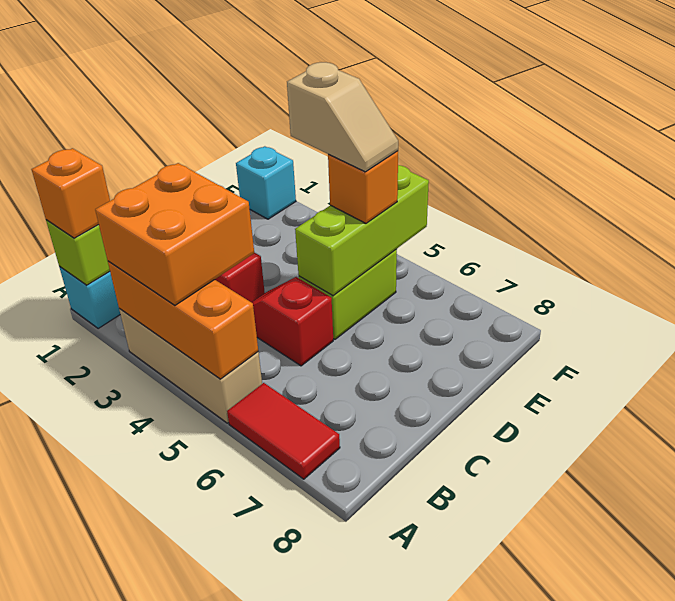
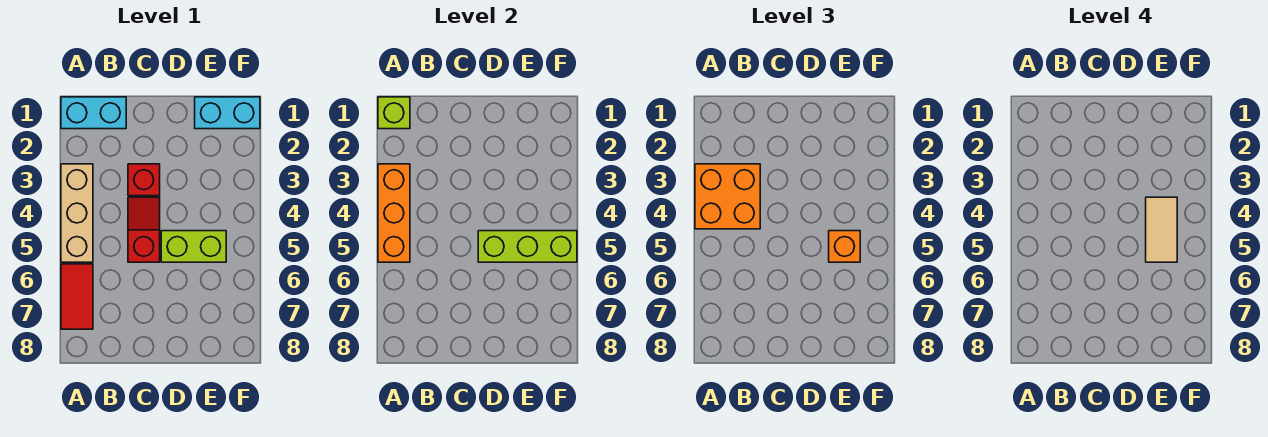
orange brick A1 level 3 -> none
tan slope E4:E5 level 4 top 4 -> tan tile E4:E5 level 4
cyan brick F1 level 1 -> cyan brick E1:F1 level 1

